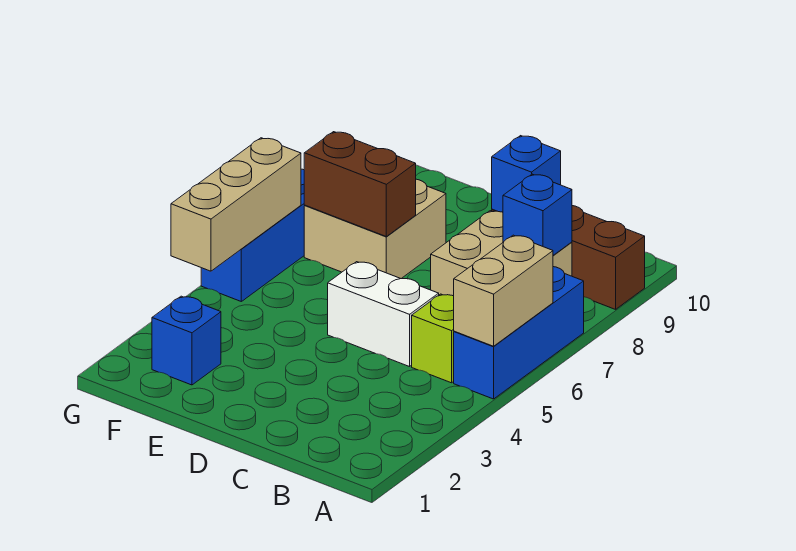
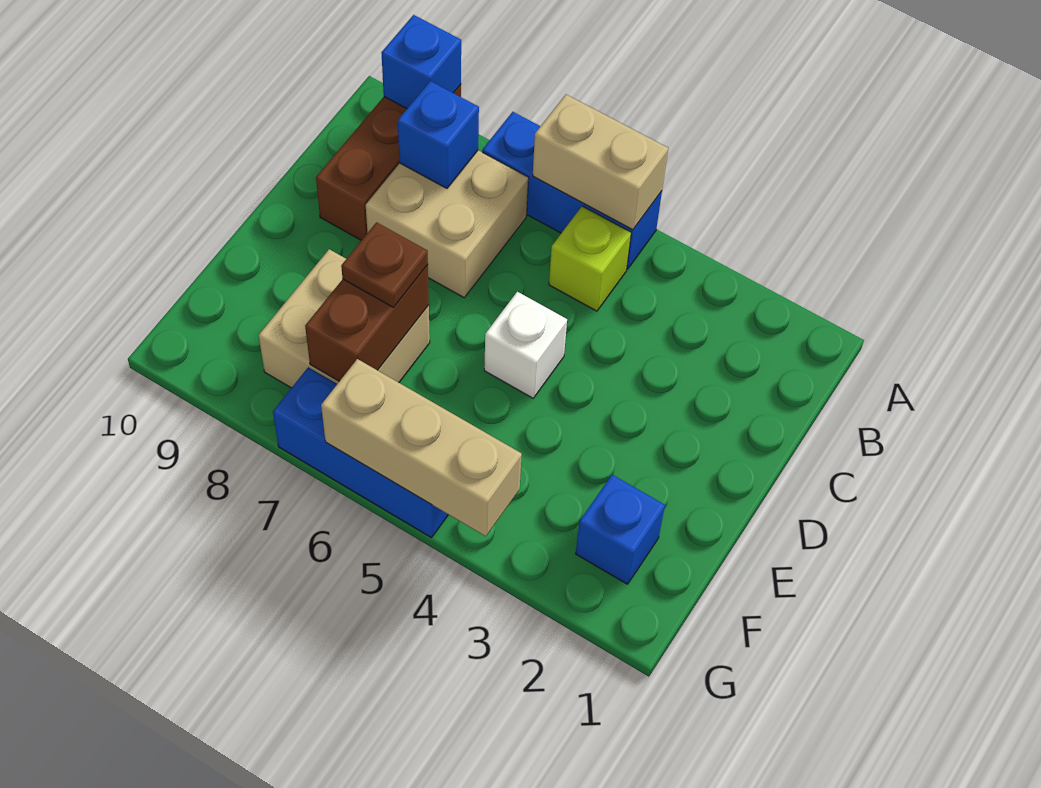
white brick C5:D5 level 1 -> white brick D5 level 1
blue brick C9 level 2 -> blue brick A9 level 2
none -> brown plate E7 level 3

